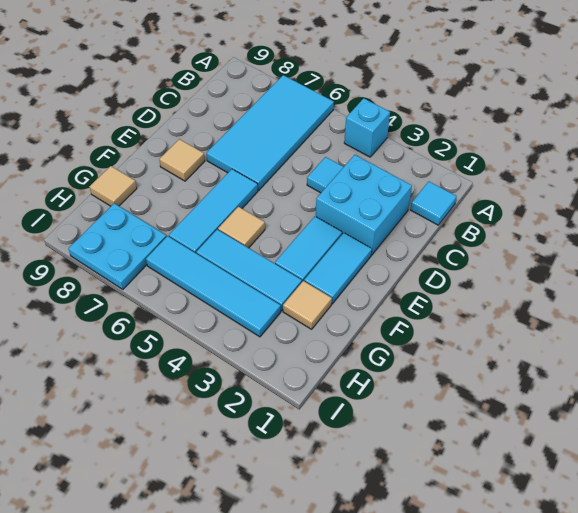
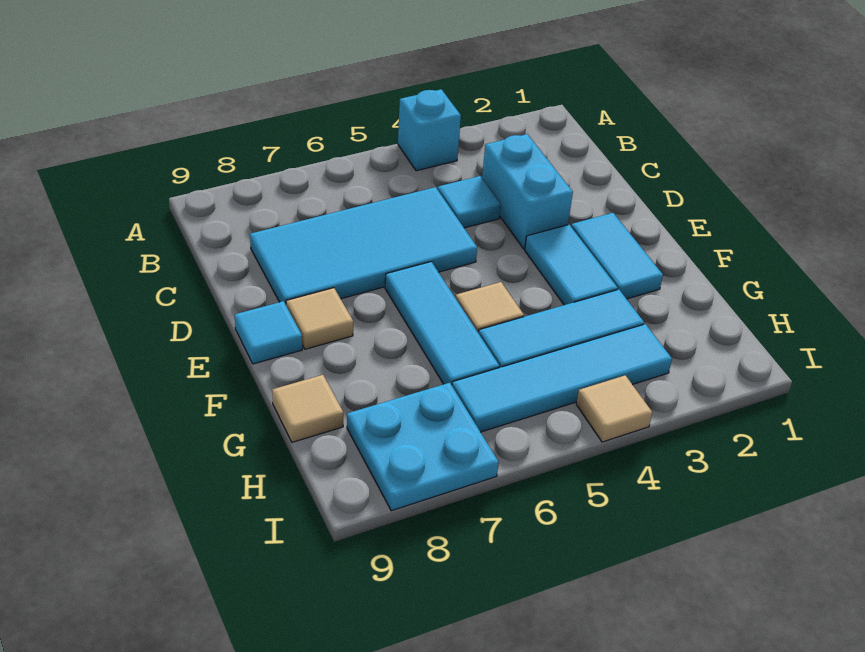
cyan tile A6:D7 level 1 -> cyan tile C5:D8 level 1
cyan tile B1 level 1 -> cyan tile E9 level 1
cyan brick C2:D3 level 1 -> cyan brick C3:D3 level 1
tan tile G2 level 1 -> tan tile I4 level 1

